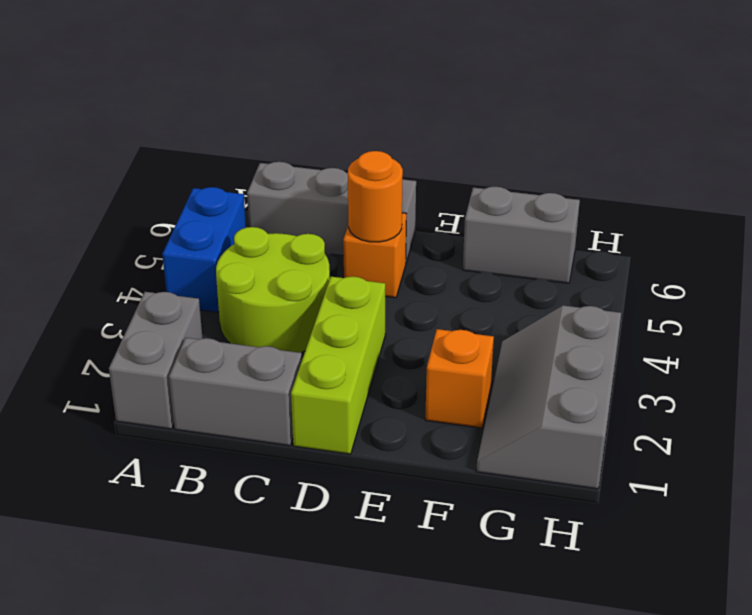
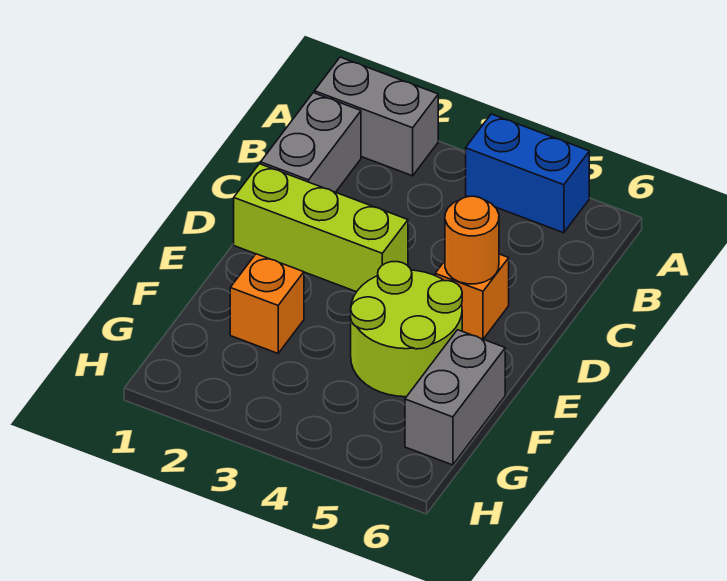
lime round brick B3:C4 level 1 -> lime round brick E4:F5 level 1
grey brick B6:D6 level 1 -> none
grey slope G1:H3 level 1 top H -> none

